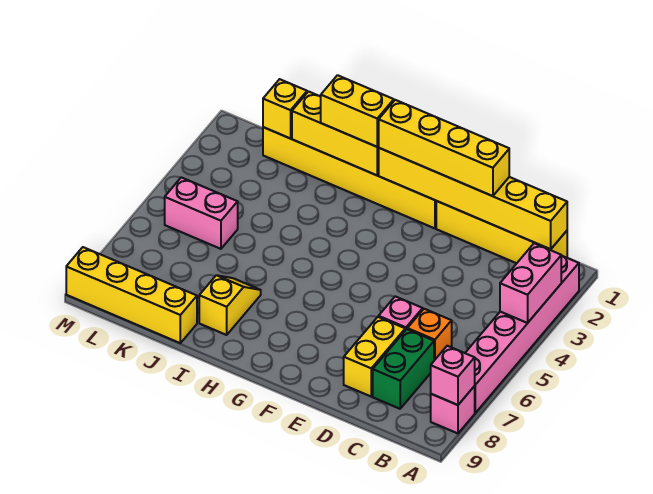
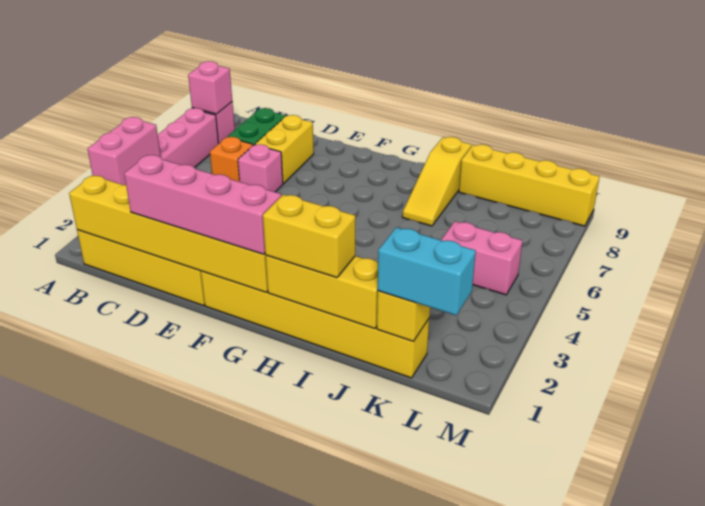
yellow brick D1:G1 level 3 -> pink brick D1:G1 level 3
yellow slope I7:I8 level 1 top 8 -> yellow slope I7:I9 level 1 top 9
none -> cyan brick K1:L1 level 3

